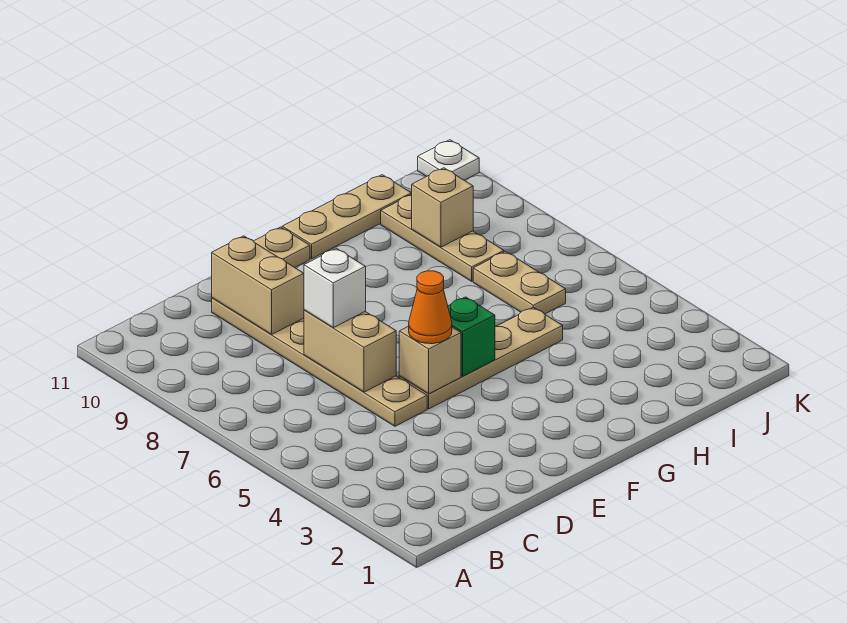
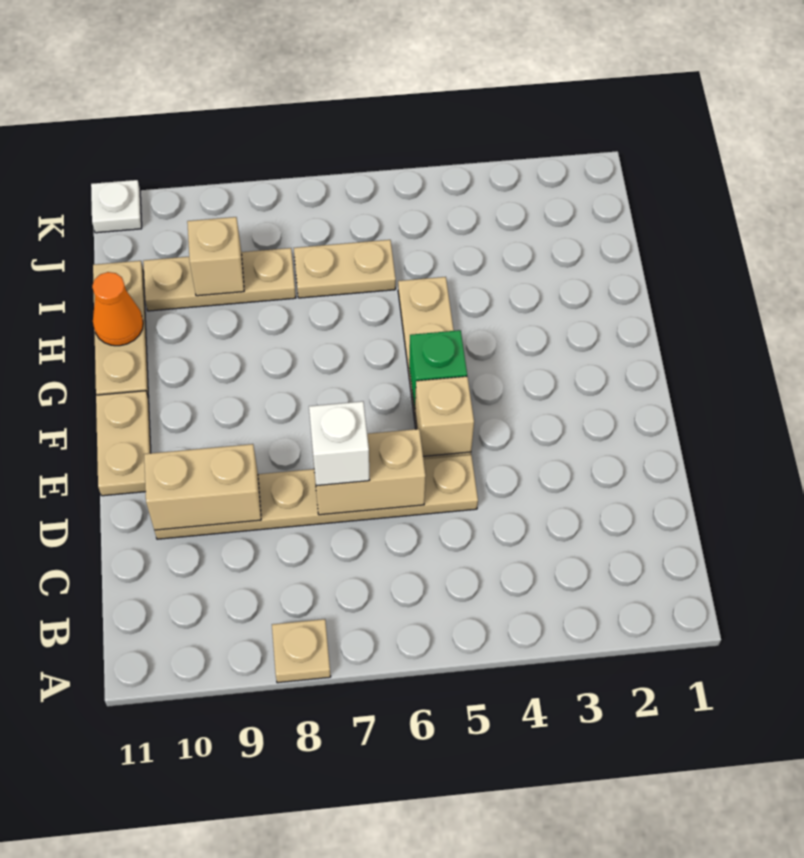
none -> tan plate A8 level 1
orange cone E5 level 3 -> orange cone H11 level 2

